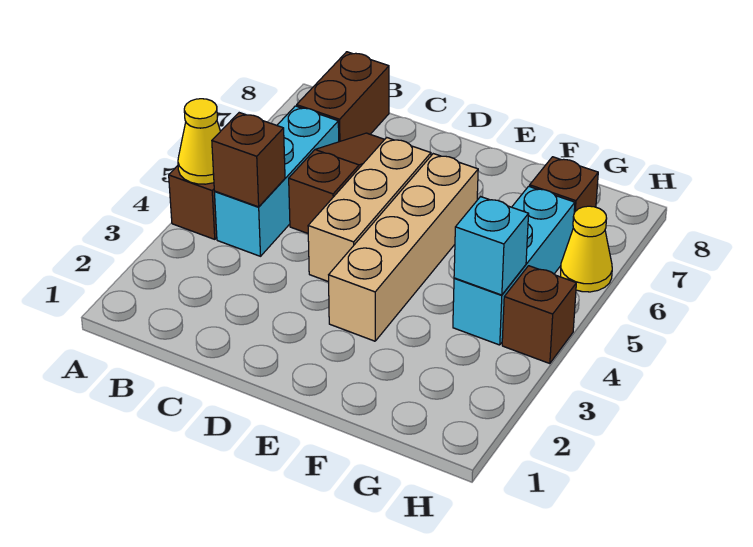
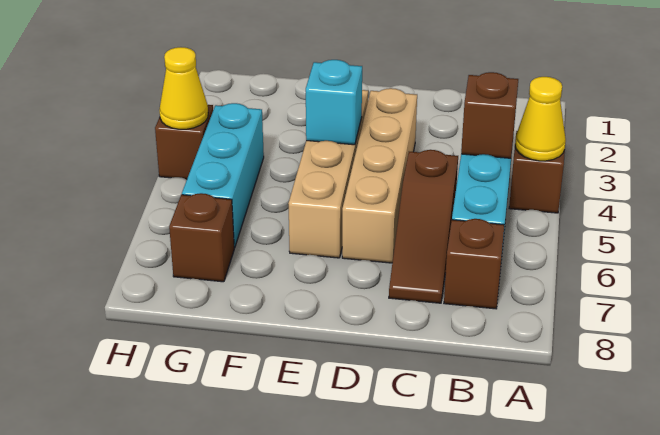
brown brick B7:B8 level 1 -> brown brick B7 level 1
tan brick D4:D6 level 1 -> tan brick D3:D6 level 1
cyan brick G4 level 2 -> cyan brick E4 level 2
yellow cone H6 level 1 -> yellow cone H4 level 2

